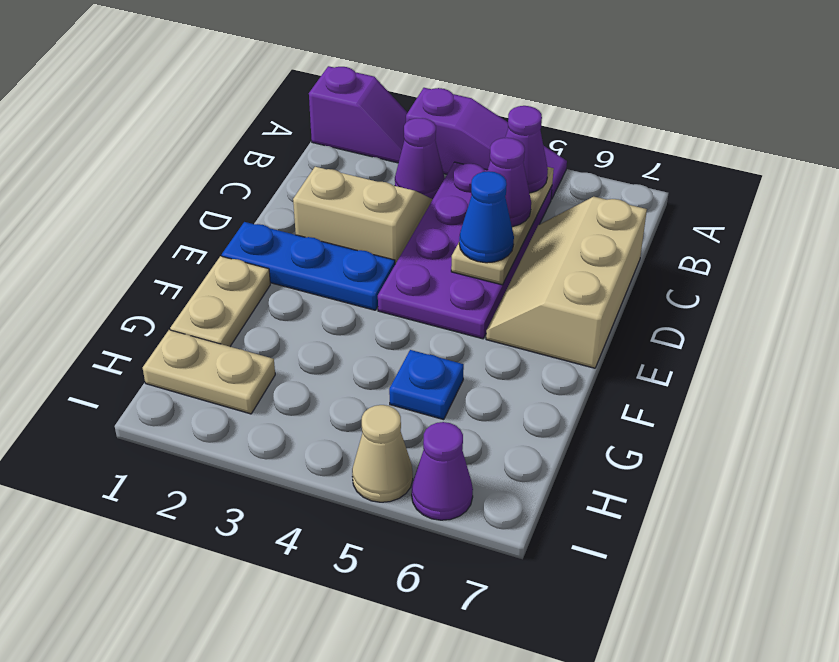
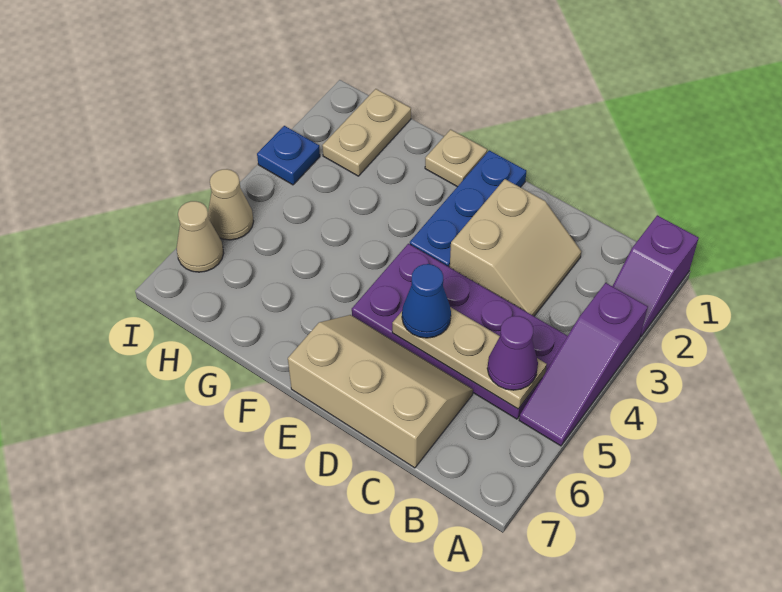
purple cone B3 level 1 -> none
purple cone C5 level 3 -> none
tan plate F1:G1 level 1 -> tan plate F1 level 1
blue plate G5 level 1 -> blue plate I3 level 1
purple cone I6 level 1 -> tan cone I6 level 1

